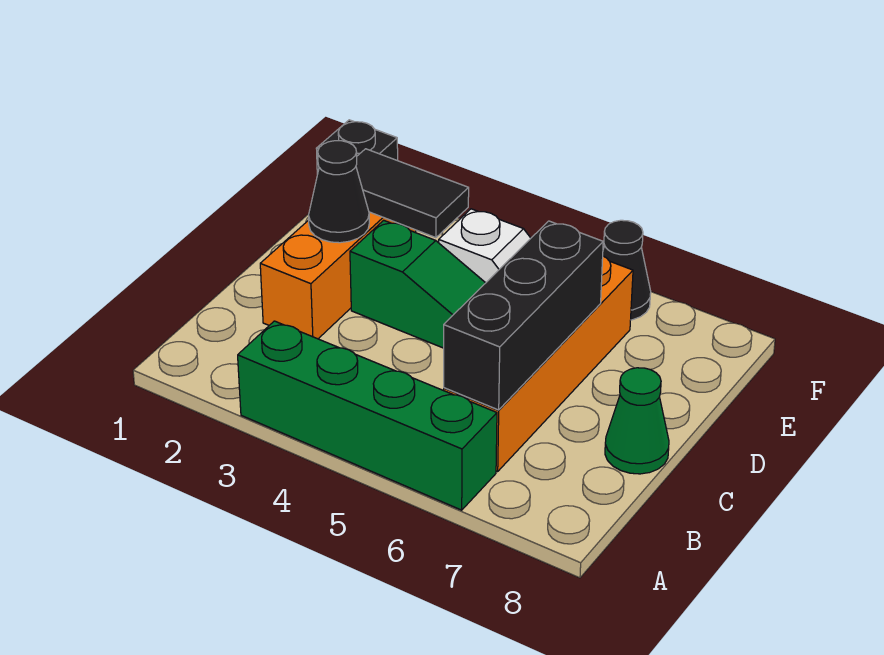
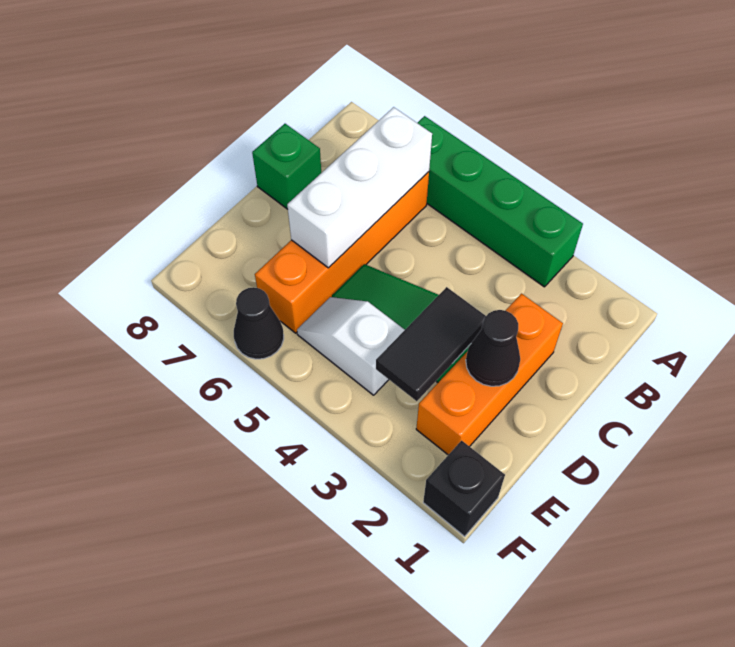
black brick B6:D6 level 2 -> white brick B6:D6 level 2
green cone C8 level 1 -> green brick C8 level 1
black tile E2:E3 level 2 -> black tile D3:E3 level 2

